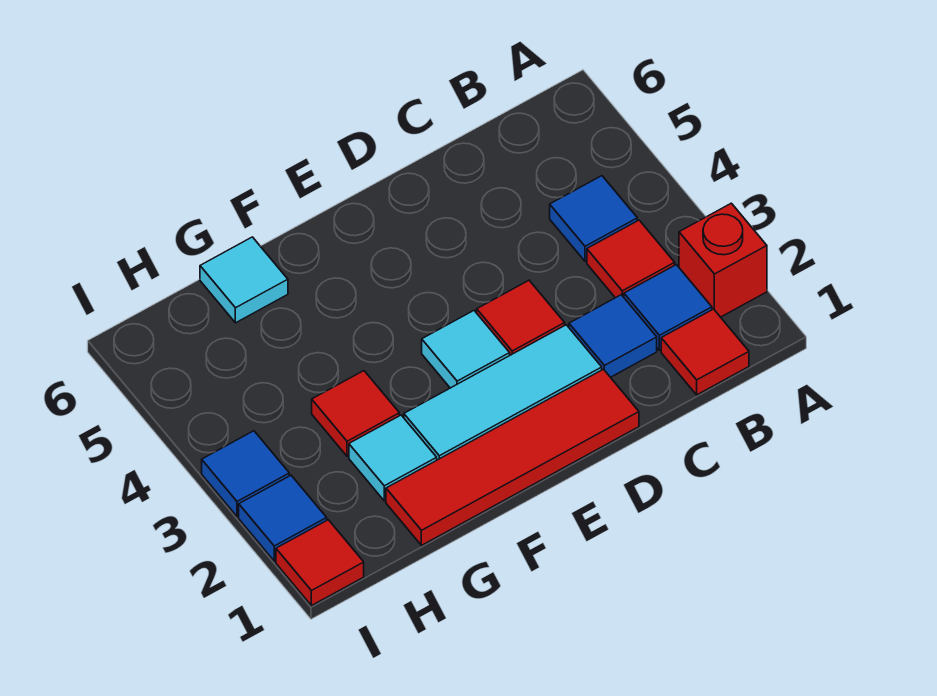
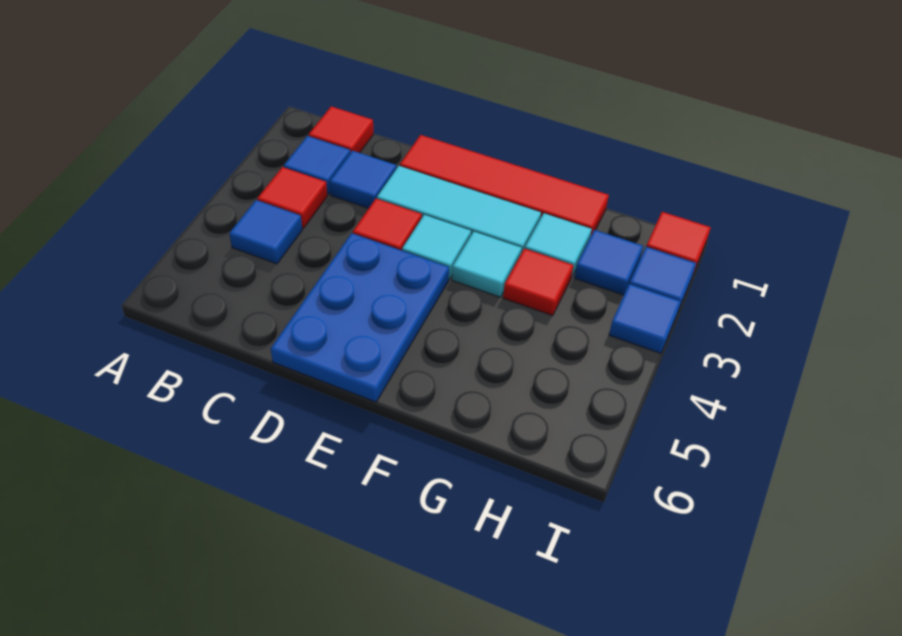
red brick A2 level 1 -> none
none -> blue plate D4:E6 level 1
cyan tile G6 level 1 -> cyan tile F3 level 1
none -> blue tile H2 level 1

